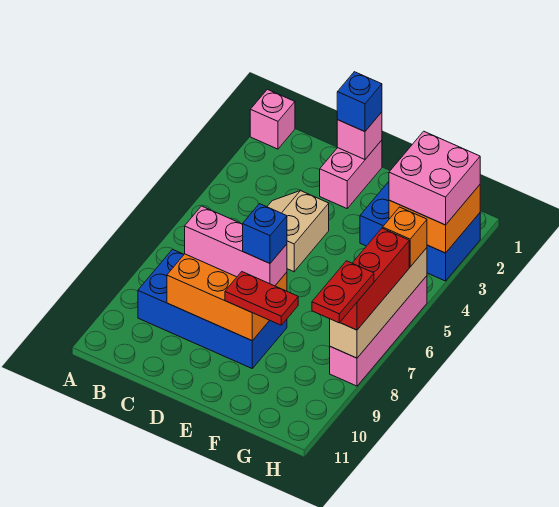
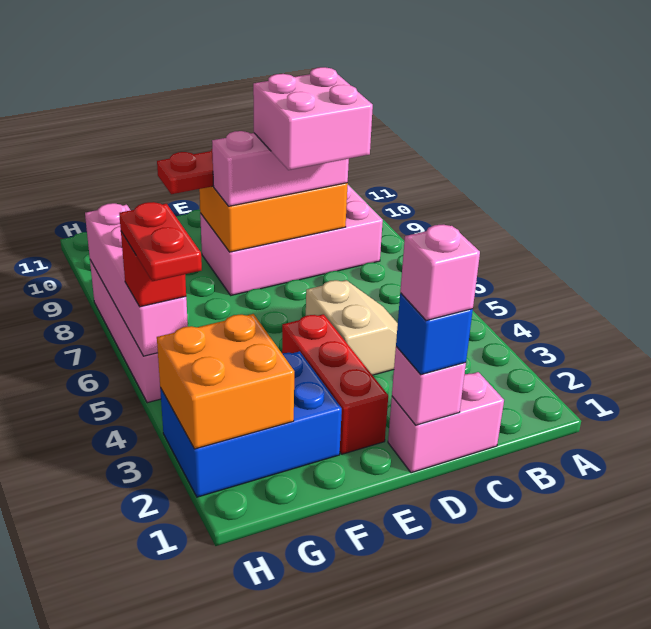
pink brick A1 level 1 -> pink brick D1 level 4
blue brick B8:E9 level 1 -> pink brick B8:E9 level 1
pink brick D1:D2 level 1 -> pink brick C1:D1 level 1
blue brick E8 level 4 -> none
pink brick G2:H3 level 3 -> pink brick C7:D8 level 4
tan brick H5:H8 level 2 -> pink brick H5:H8 level 2
orange brick H5 level 3 -> red brick H5 level 3
red brick H6:H8 level 3 -> red brick E2:E4 level 1
red plate H8:H9 level 4 -> red plate H4:H5 level 4

